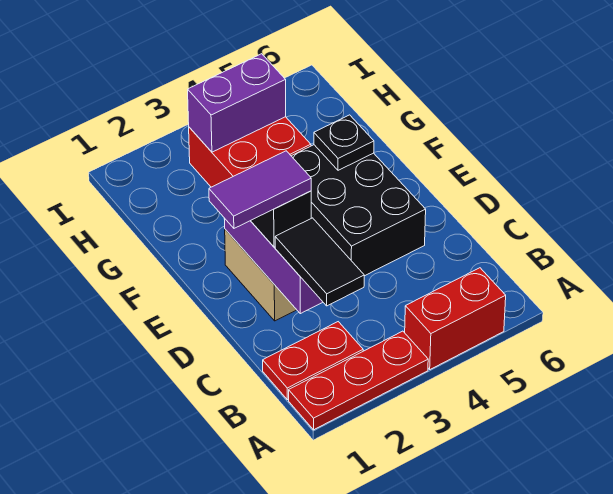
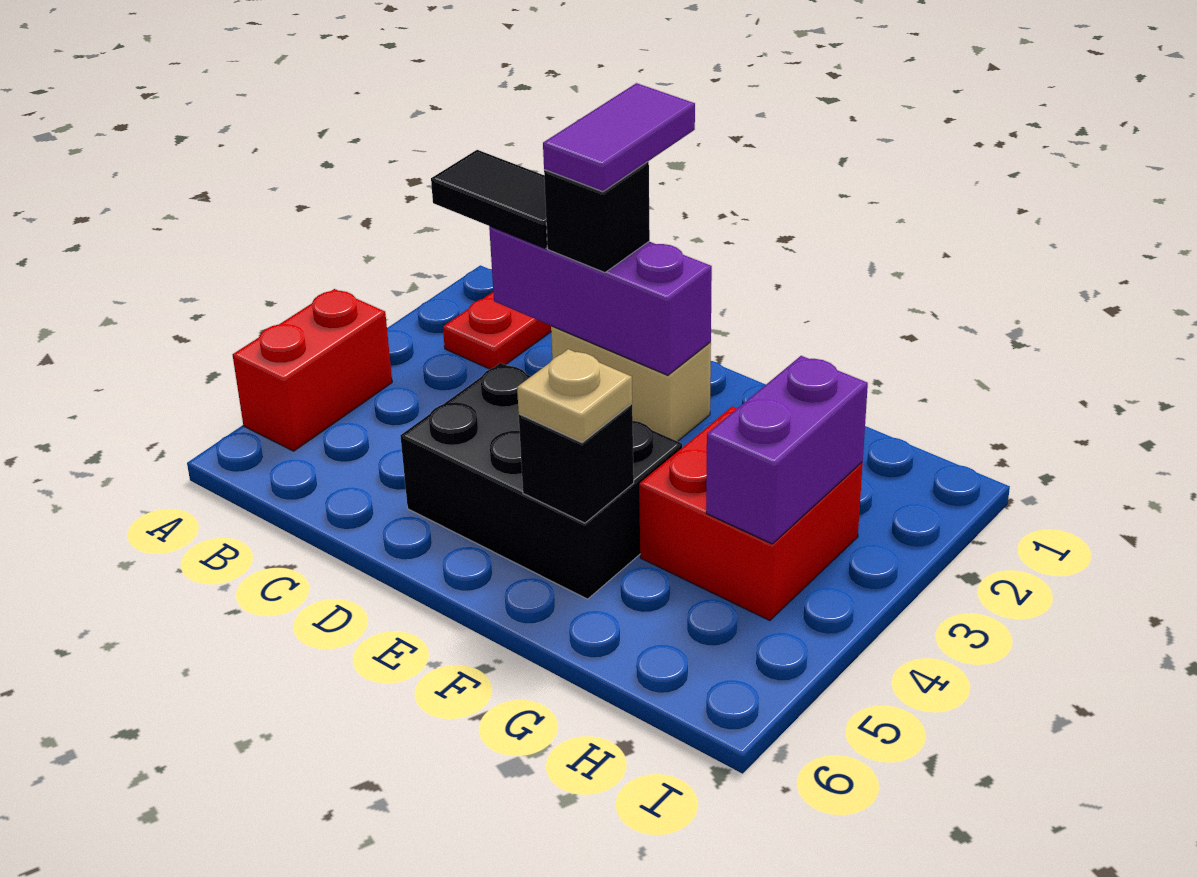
red plate A1:A3 level 1 -> none
black plate F5 level 2 -> black brick F5 level 2
none -> tan plate F5 level 3

